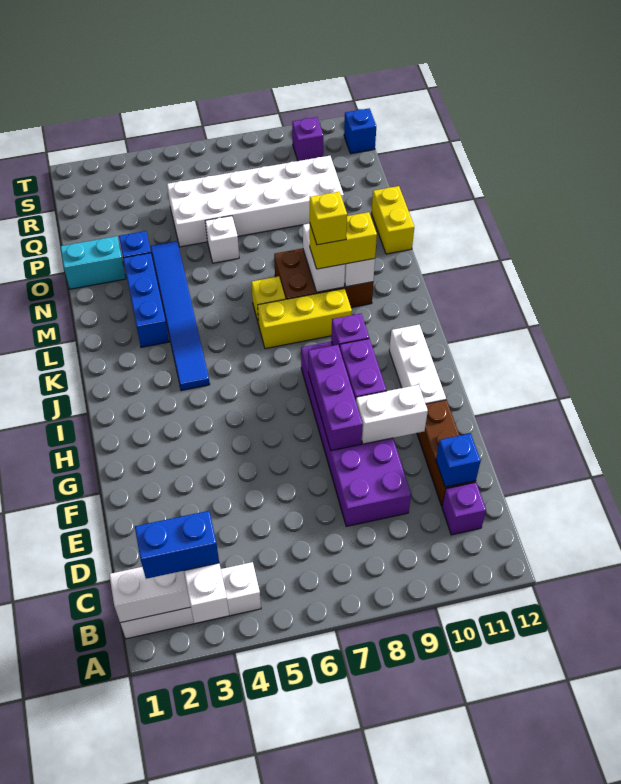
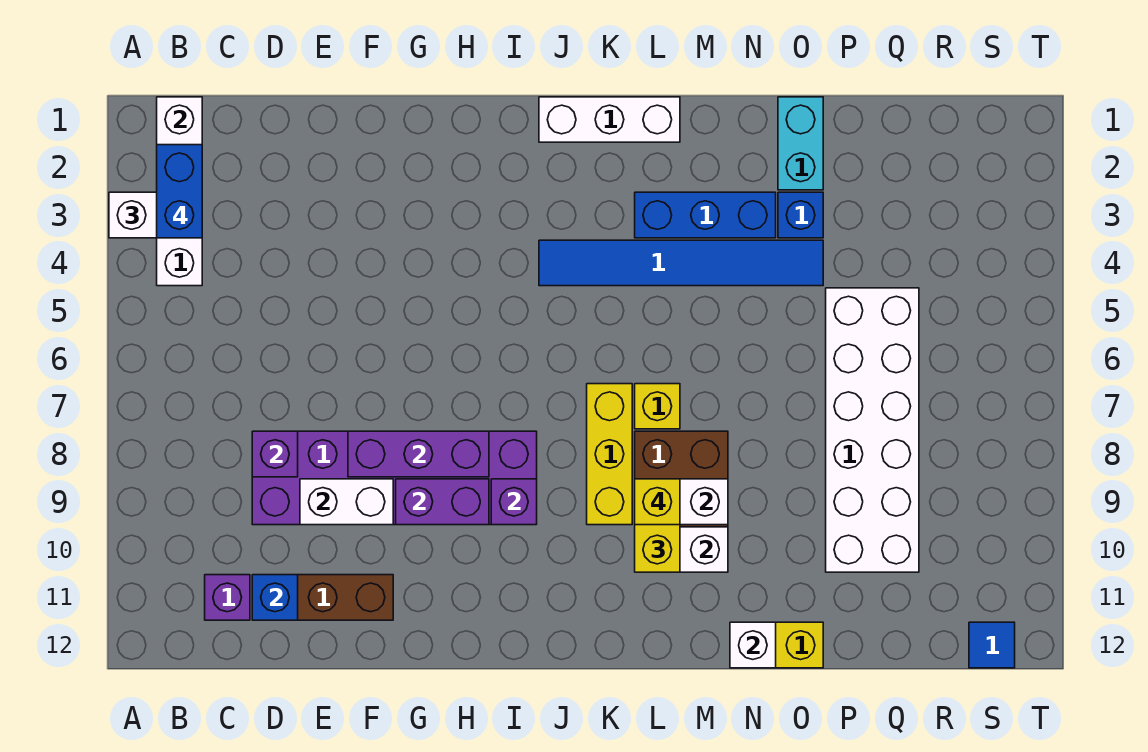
white brick F9:F10 level 2 -> white brick E9:F9 level 2
white brick G11:I11 level 1 -> white brick J1:L1 level 1
white brick O6 level 1 -> white brick N12 level 2
purple brick S10 level 1 -> purple brick D8 level 2
blue brick S12 level 1 -> blue tile S12 level 1

